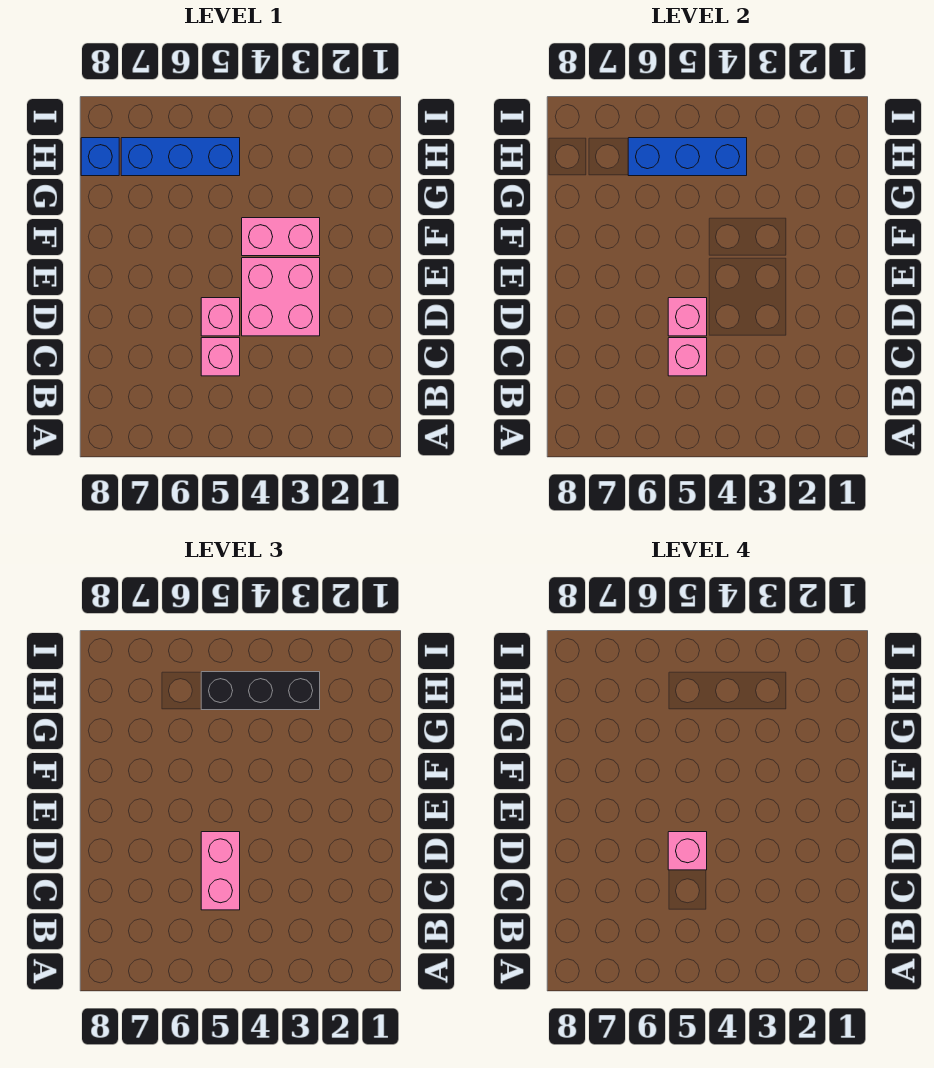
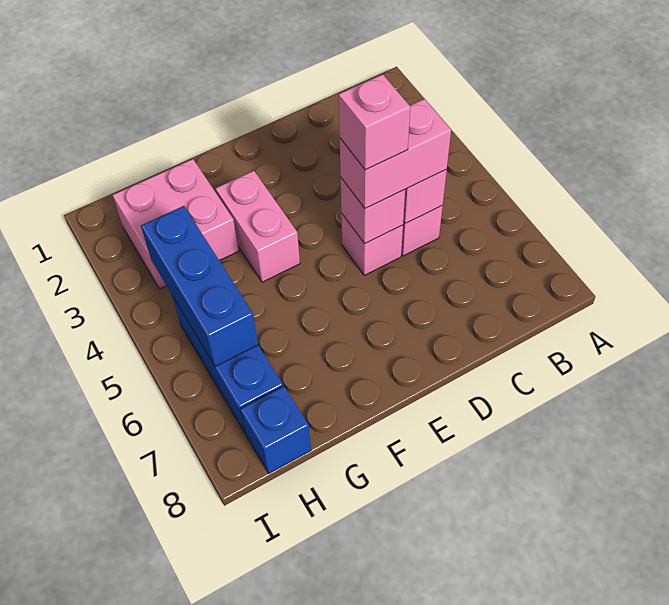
pink brick D3:E4 level 1 -> pink brick G2:H3 level 1
black brick H3:H5 level 3 -> none

